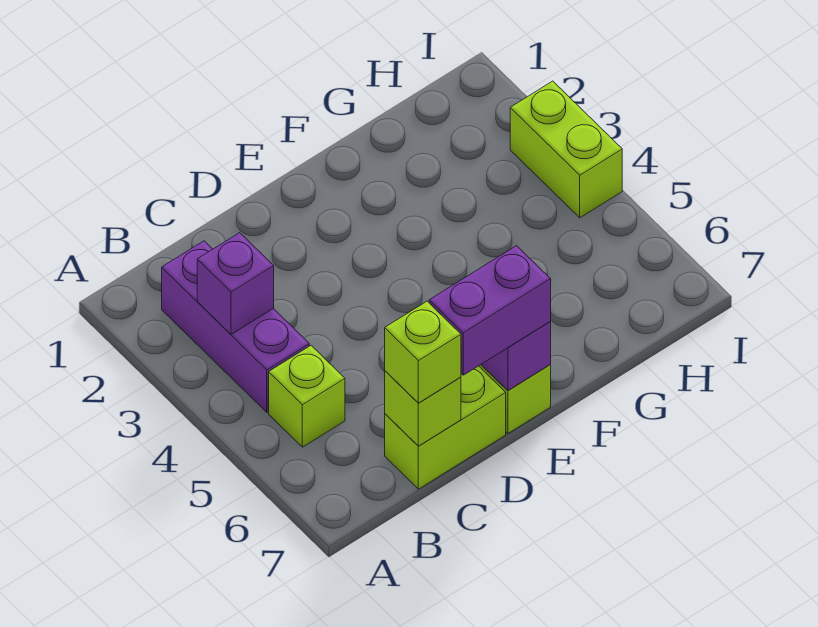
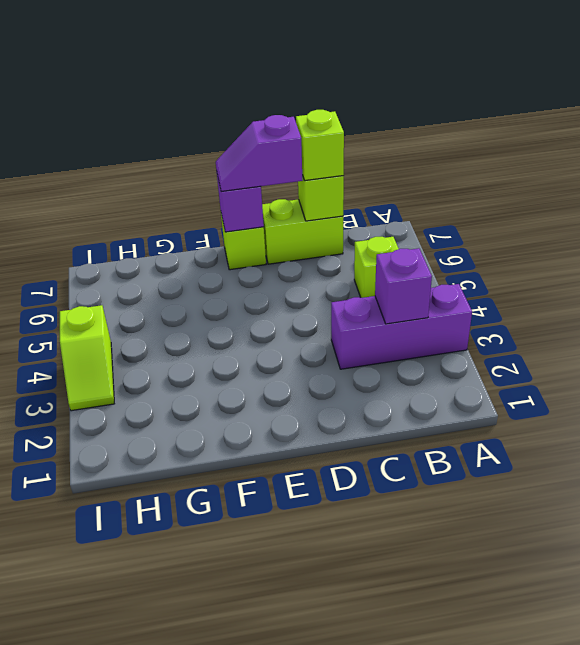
purple brick B2:B4 level 1 -> purple brick A3:C3 level 1
purple brick D7:E7 level 3 -> purple slope D7:E7 level 3 top D
lime brick I3:I4 level 1 -> lime slope I3:I4 level 1 top 4

